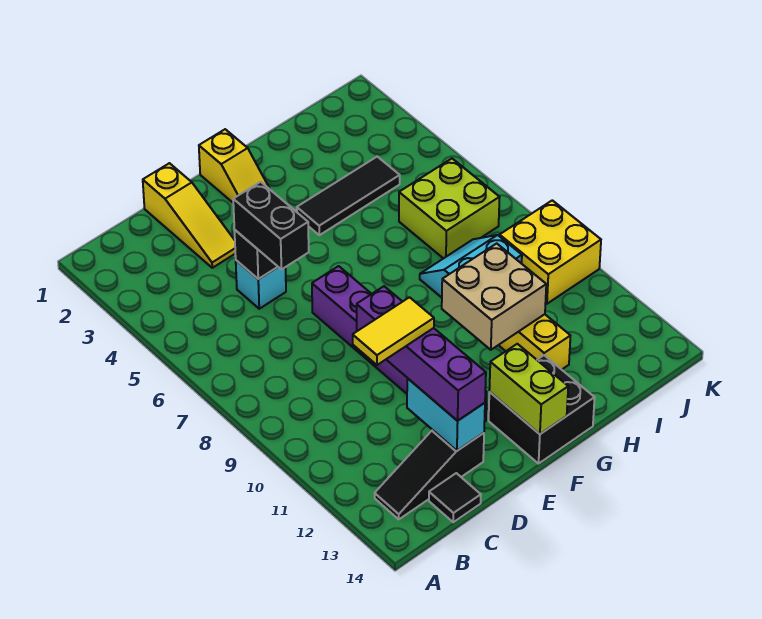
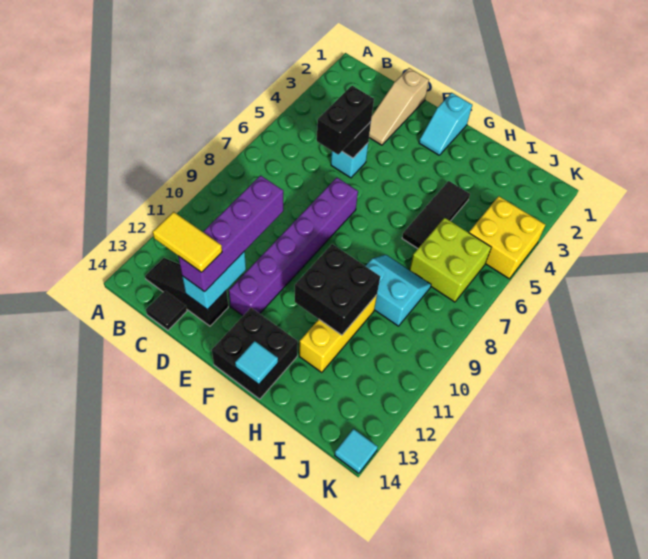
yellow tile C11:D11 level 4 -> yellow tile C13:D13 level 4
yellow slope D1:D3 level 1 top 1 -> tan slope D1:D3 level 1 top 1
yellow slope F1:F2 level 1 top 1 -> cyan slope F1:F2 level 1 top 1
lime brick F13:F14 level 2 -> none
black tile G4:I4 level 1 -> black tile H4:H6 level 1
tan brick G10:H11 level 2 -> black brick G10:H11 level 2
none -> cyan tile G14 level 2
yellow brick J9:K10 level 1 -> yellow brick J4:K5 level 1
none -> cyan tile K14 level 1

